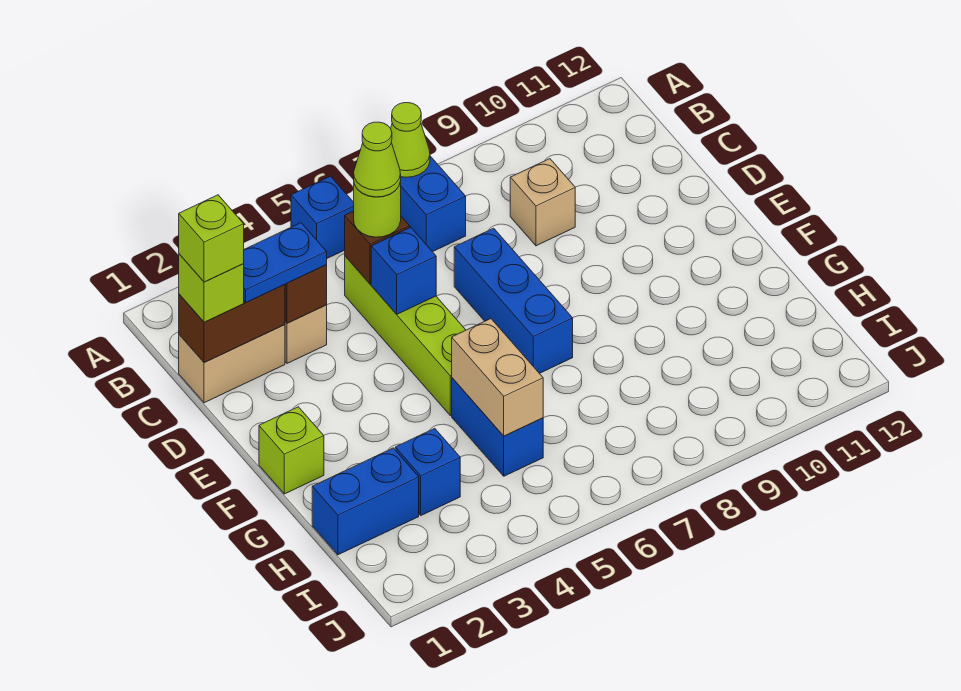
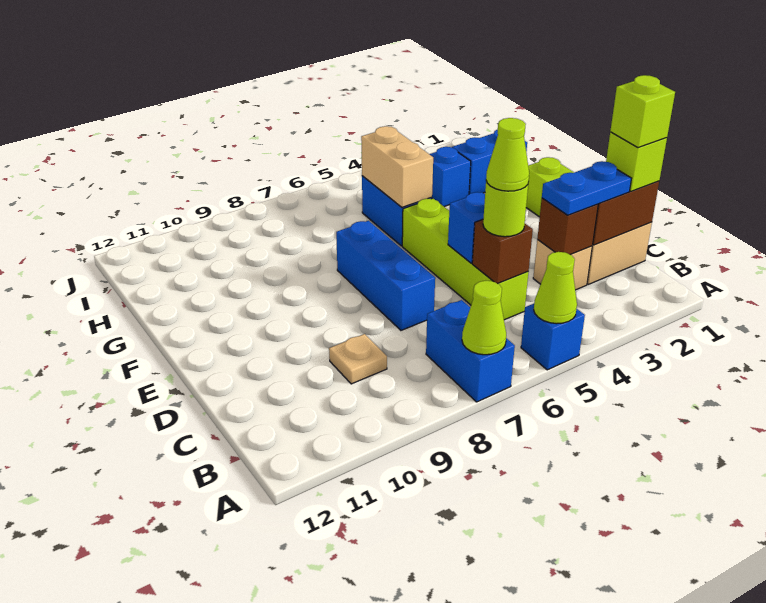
none -> lime cone A5 level 2
tan brick C9 level 1 -> tan plate C9 level 1

